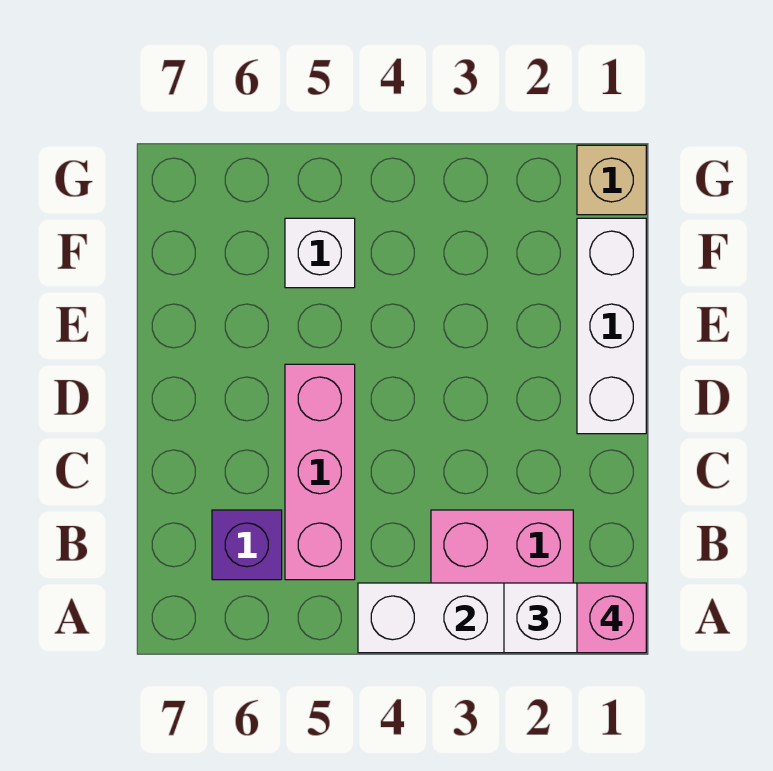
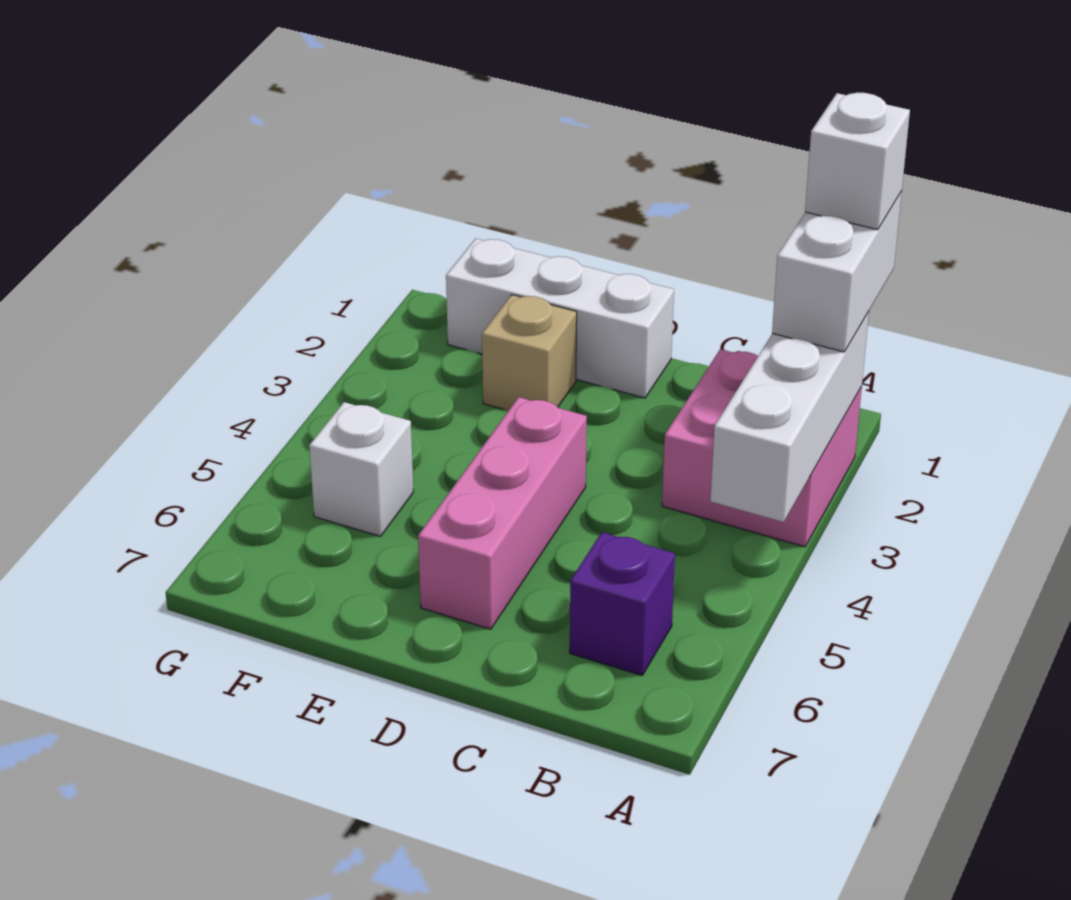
pink brick A1 level 4 -> white brick A1 level 4
pink brick B5:D5 level 1 -> pink brick D4:D6 level 1
tan brick G1 level 1 -> tan brick E2 level 1

